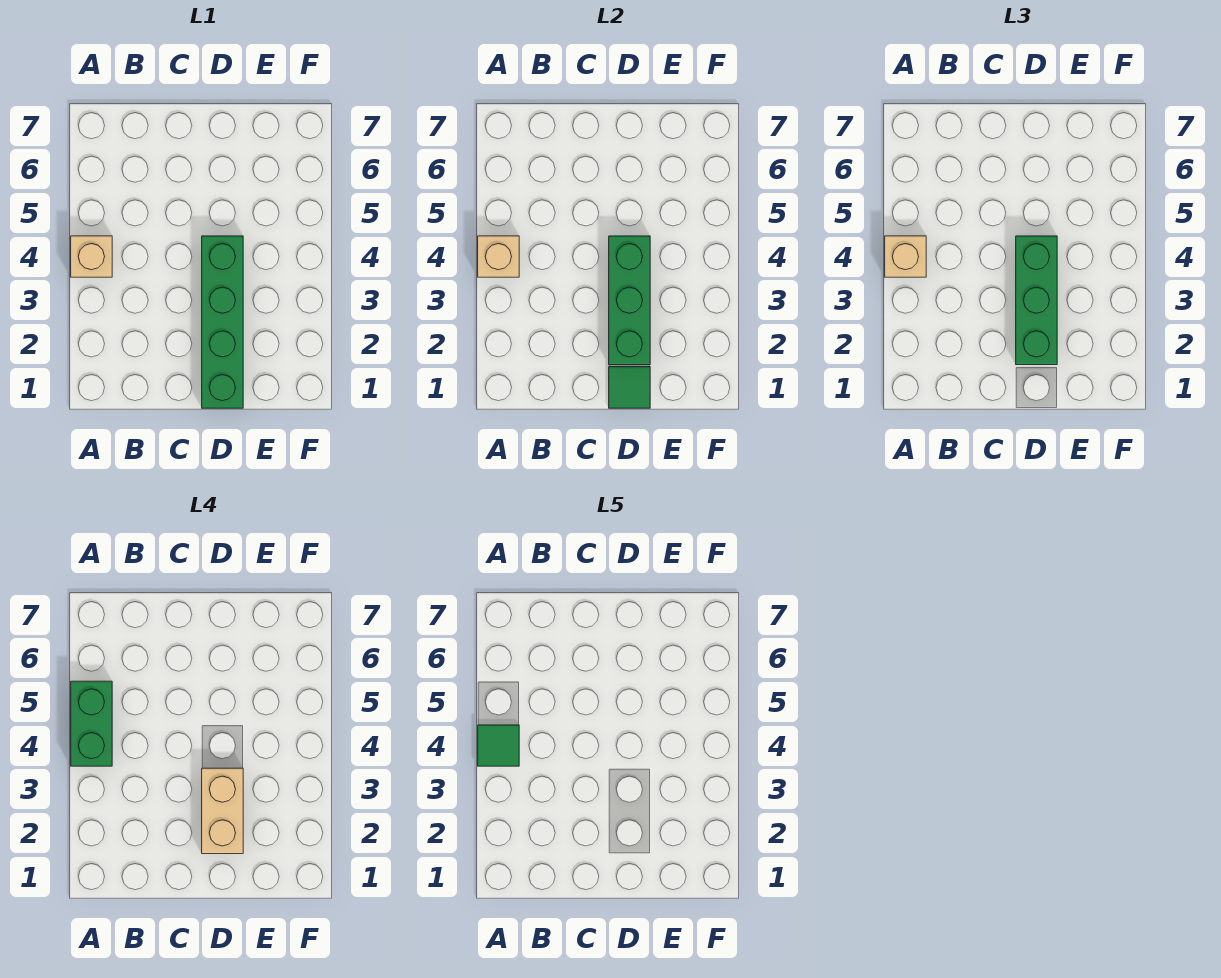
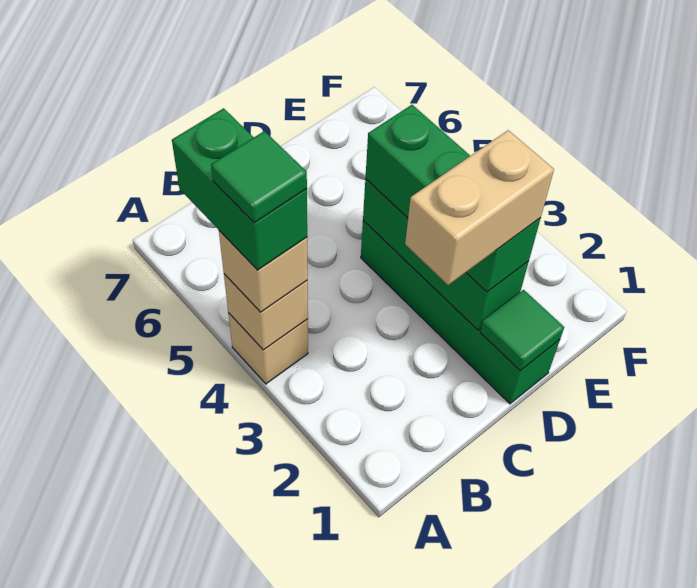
tan brick D2:D3 level 4 -> tan brick C2:D2 level 4

